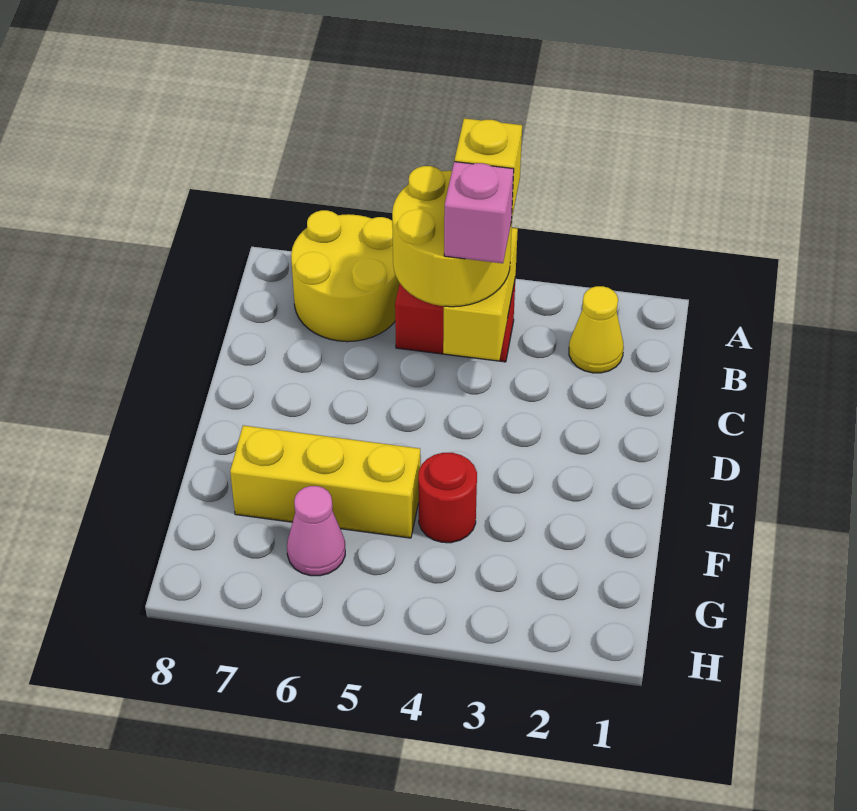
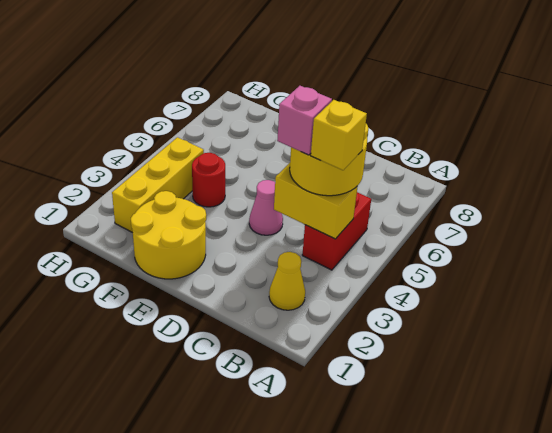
yellow round brick A6:B7 level 1 -> yellow round brick E1:F2 level 1
yellow brick F5:F7 level 1 -> yellow brick G2:G4 level 1
pink cone G6 level 1 -> pink cone D4 level 1

